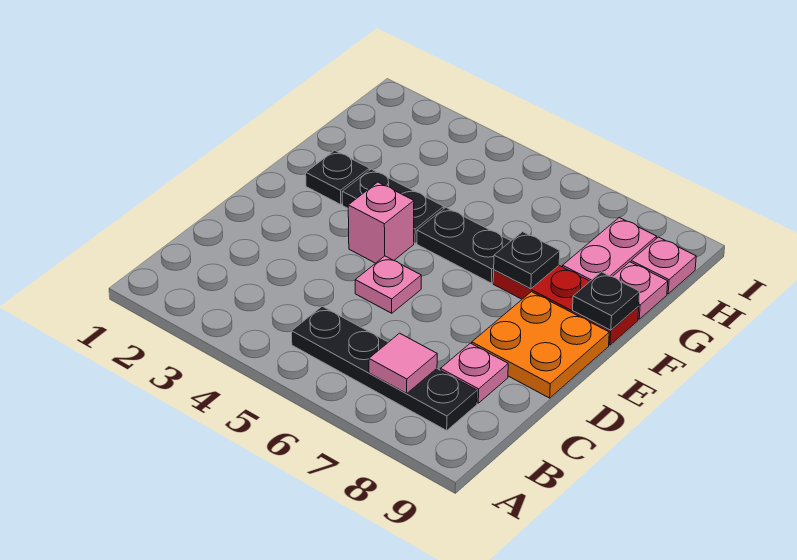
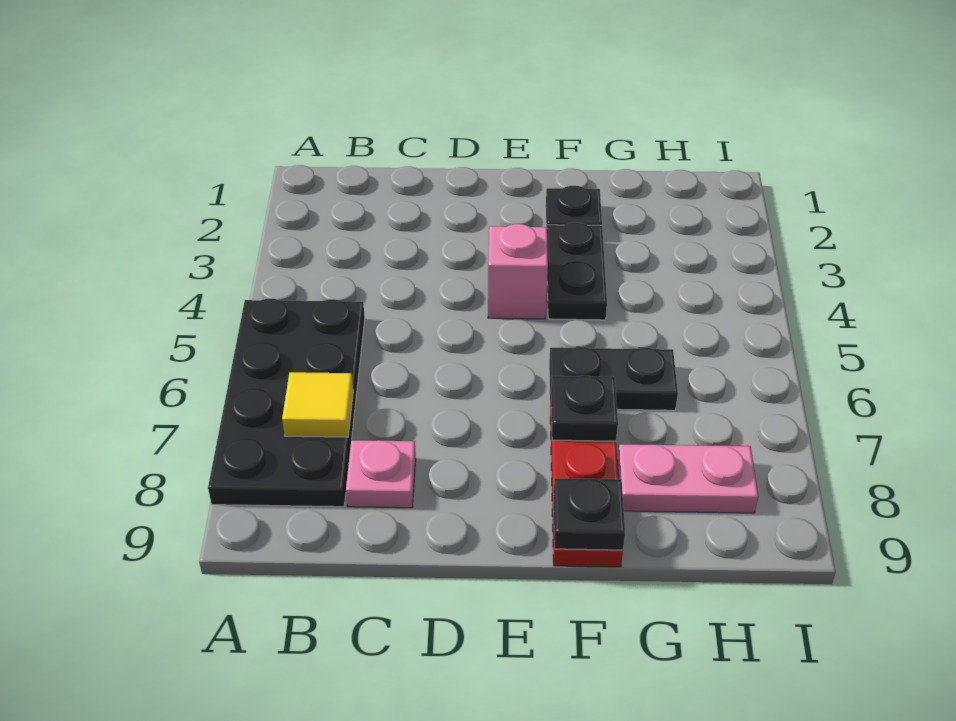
black plate B5:B8 level 1 -> black plate A5:B8 level 1
pink tile B7 level 2 -> yellow tile B7 level 2
pink plate D5 level 1 -> none
orange plate D8:E9 level 1 -> none
black plate F5:F6 level 1 -> black plate F6:G6 level 1
pink plate G9 level 1 -> none
pink plate H9 level 1 -> none

